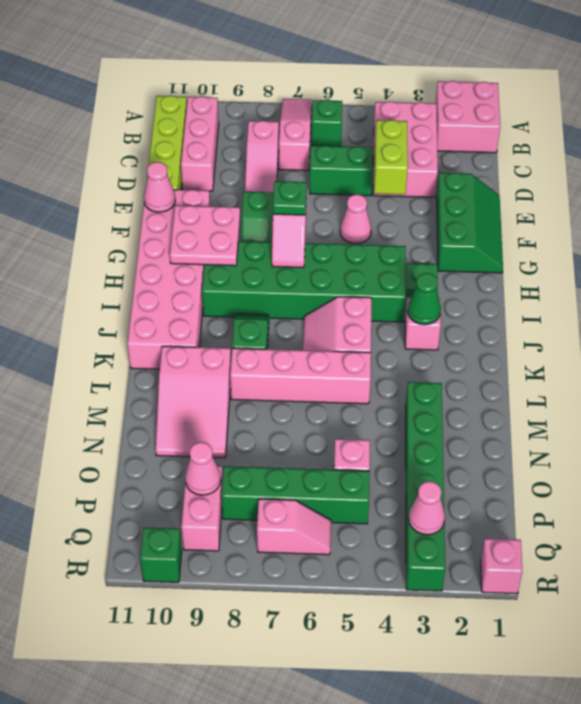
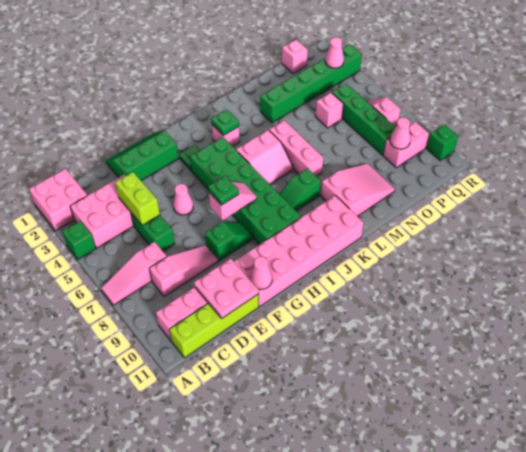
green brick B6 level 1 -> green brick A4 level 1
lime brick D4:E4 level 2 -> lime brick D4:D5 level 2
pink plate G9:H10 level 2 -> pink plate D10:E11 level 2
green cone J3 level 2 -> green plate J3 level 2
pink brick L5:L8 level 1 -> pink brick L5:L7 level 1
pink brick R1 level 1 -> pink brick P1 level 1

